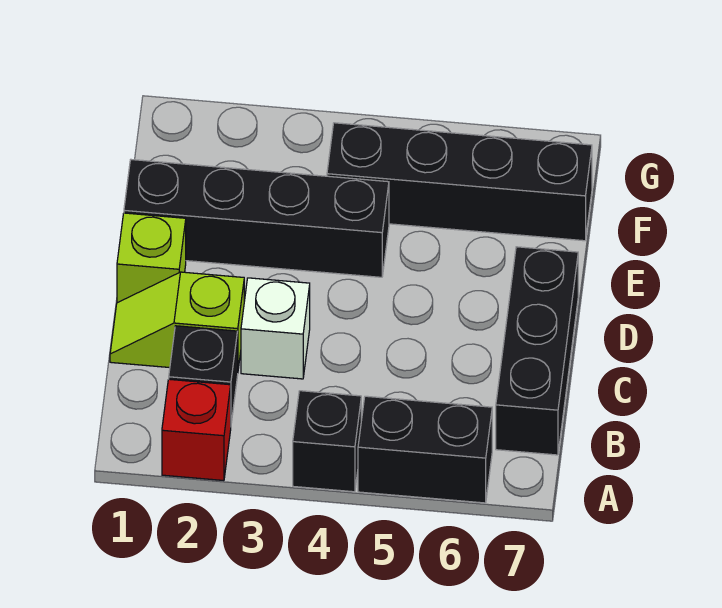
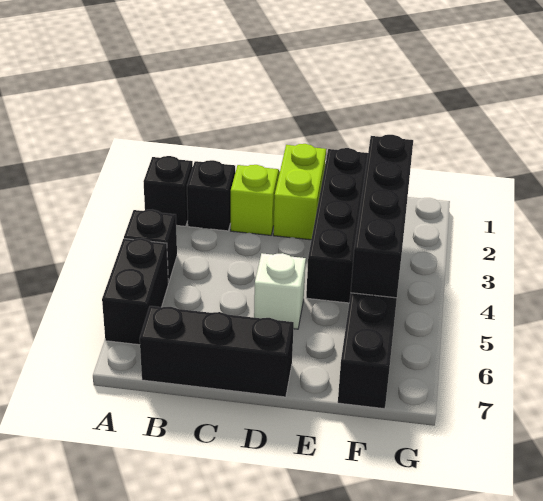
red brick A2 level 1 -> black brick A2 level 1
white brick C3 level 1 -> white brick D5 level 1
lime brick D1 level 1 -> lime brick D1:D2 level 1
none -> black brick F2:F5 level 2

